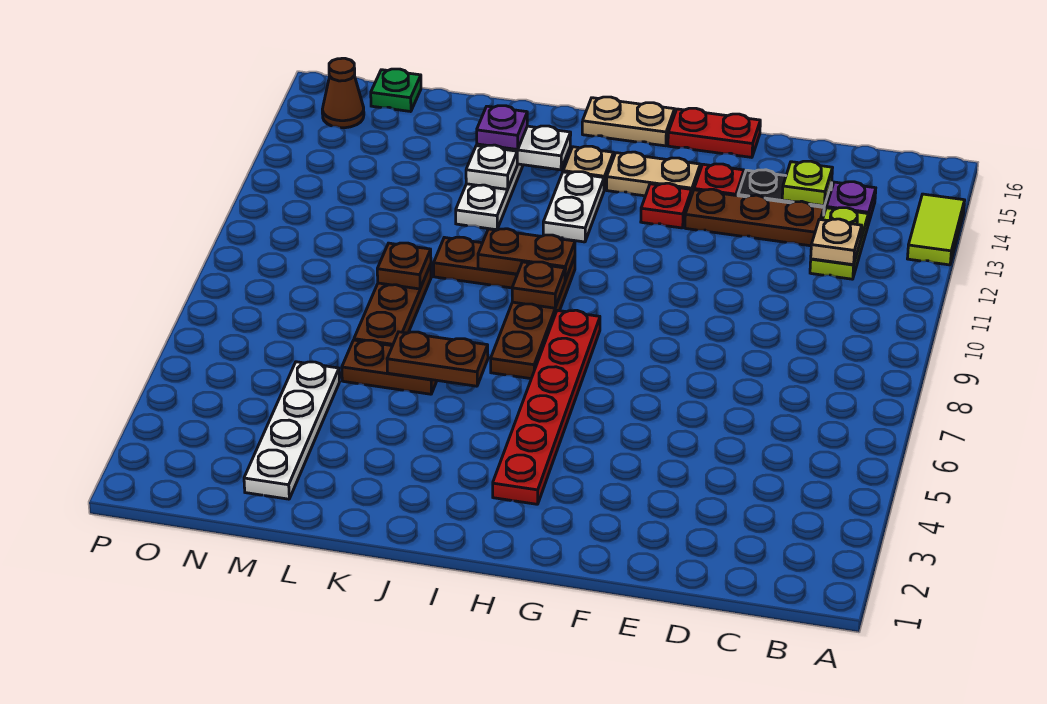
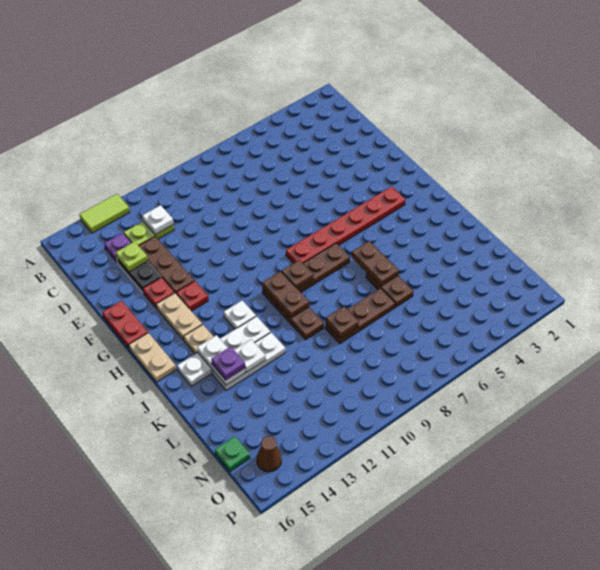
tan plate C12 level 2 -> white plate C12 level 2
white plate I12:I13 level 1 -> white plate I12 level 1
white plate M2:M5 level 1 -> white plate J12:J15 level 1

